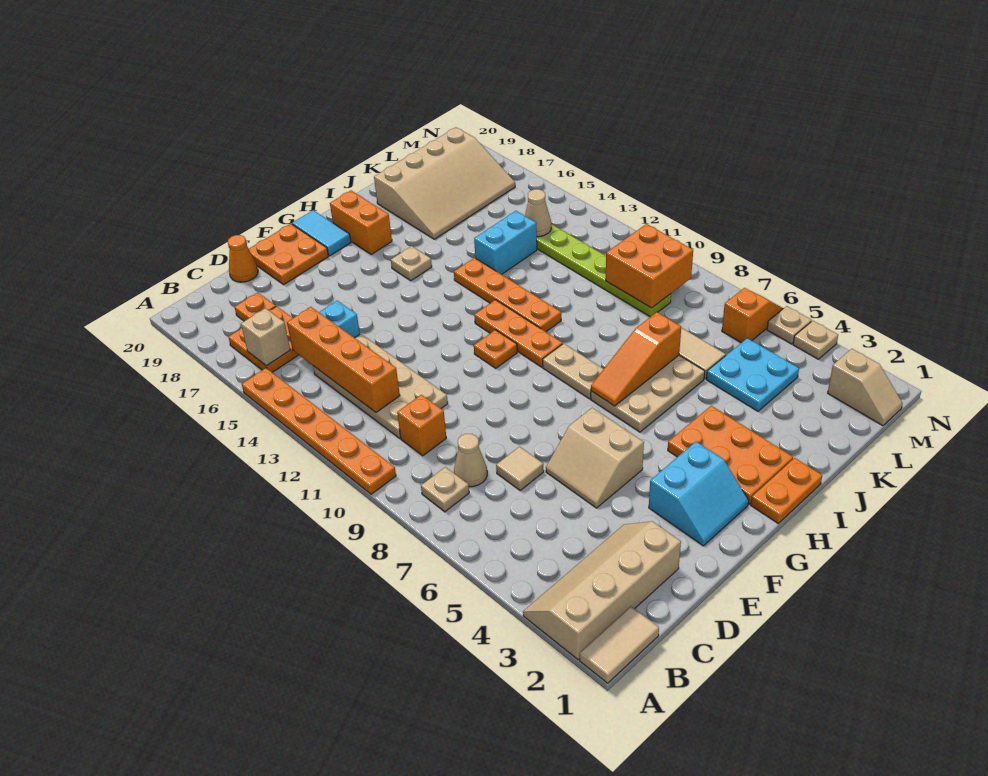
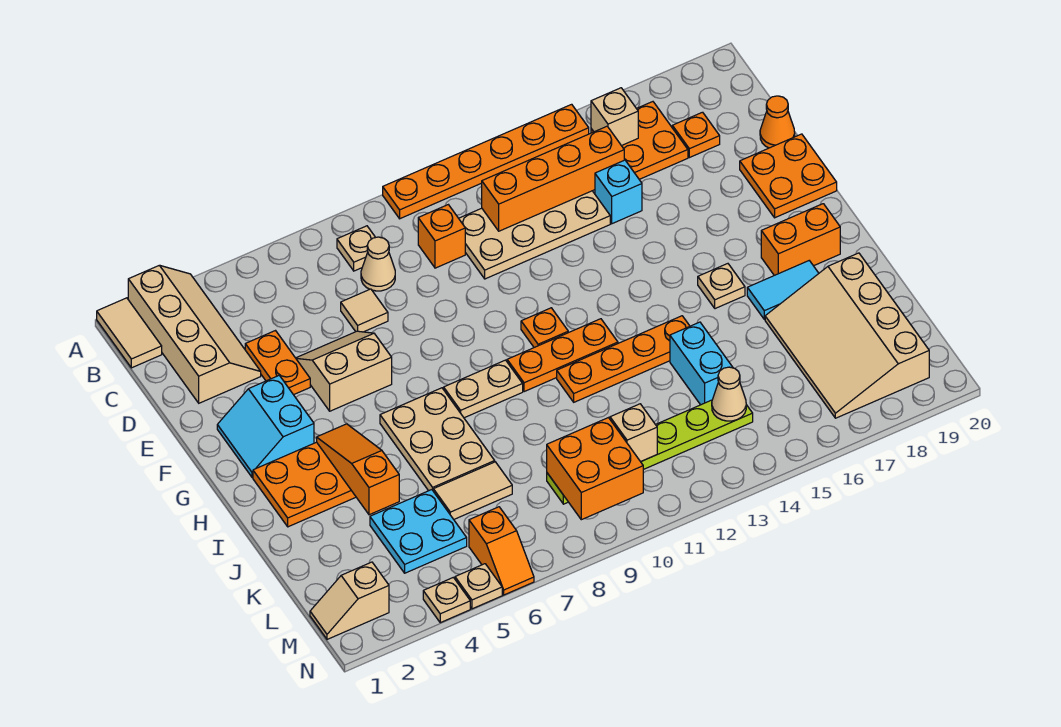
cyan tile G19:G20 level 1 -> cyan tile I17:I18 level 1
orange plate H1:I1 level 1 -> orange plate D4:E4 level 1
orange slope H7:J7 level 2 top J -> orange slope H4:J4 level 2 top J
none -> tan brick L11 level 2

